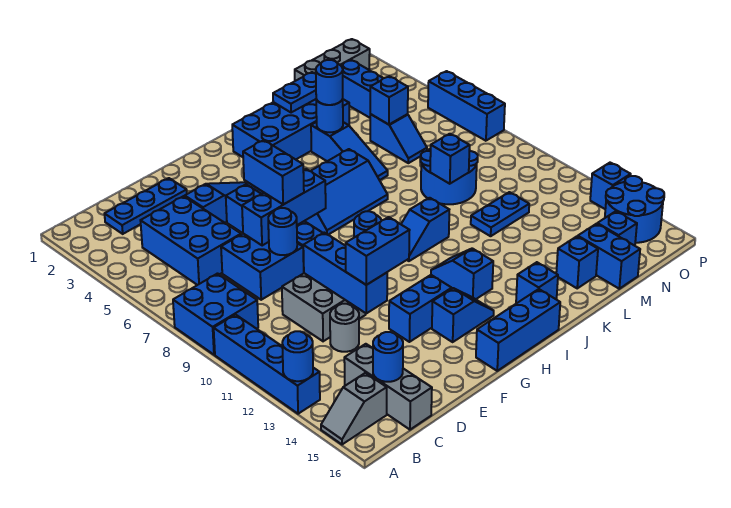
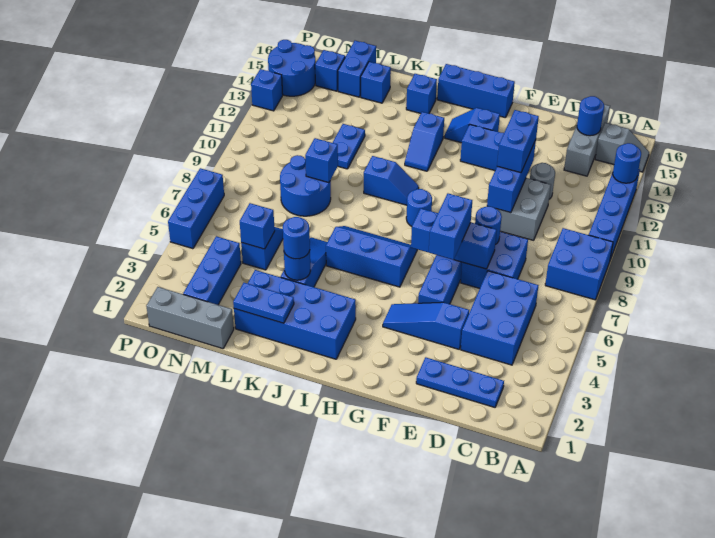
blue brick E12:F12 level 3 -> blue brick E11:E12 level 3
blue plate L11:M11 level 1 -> blue plate L11:L12 level 1

